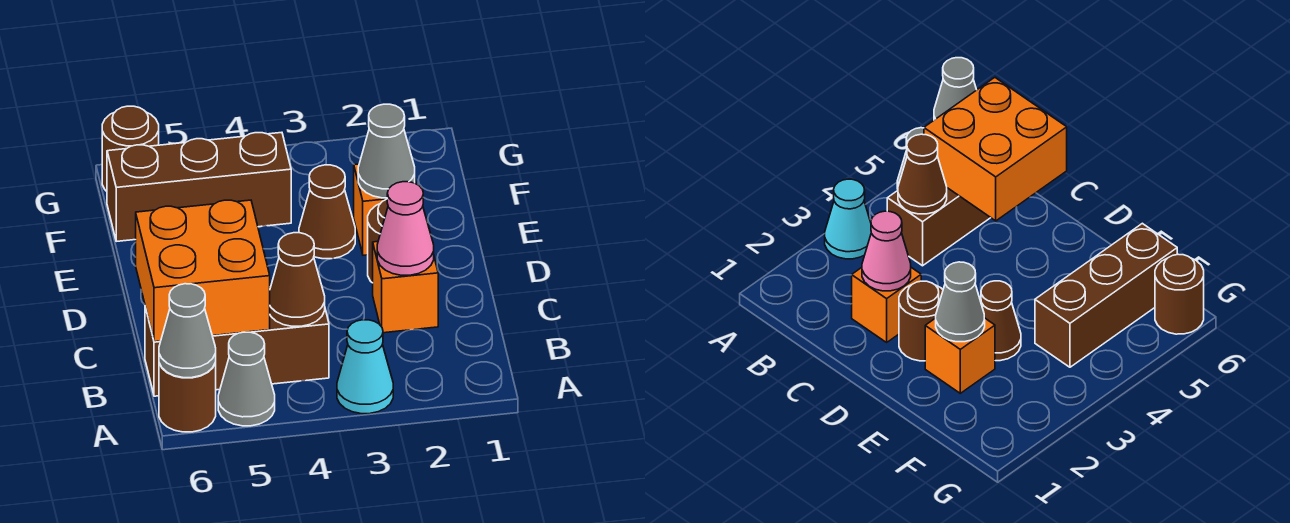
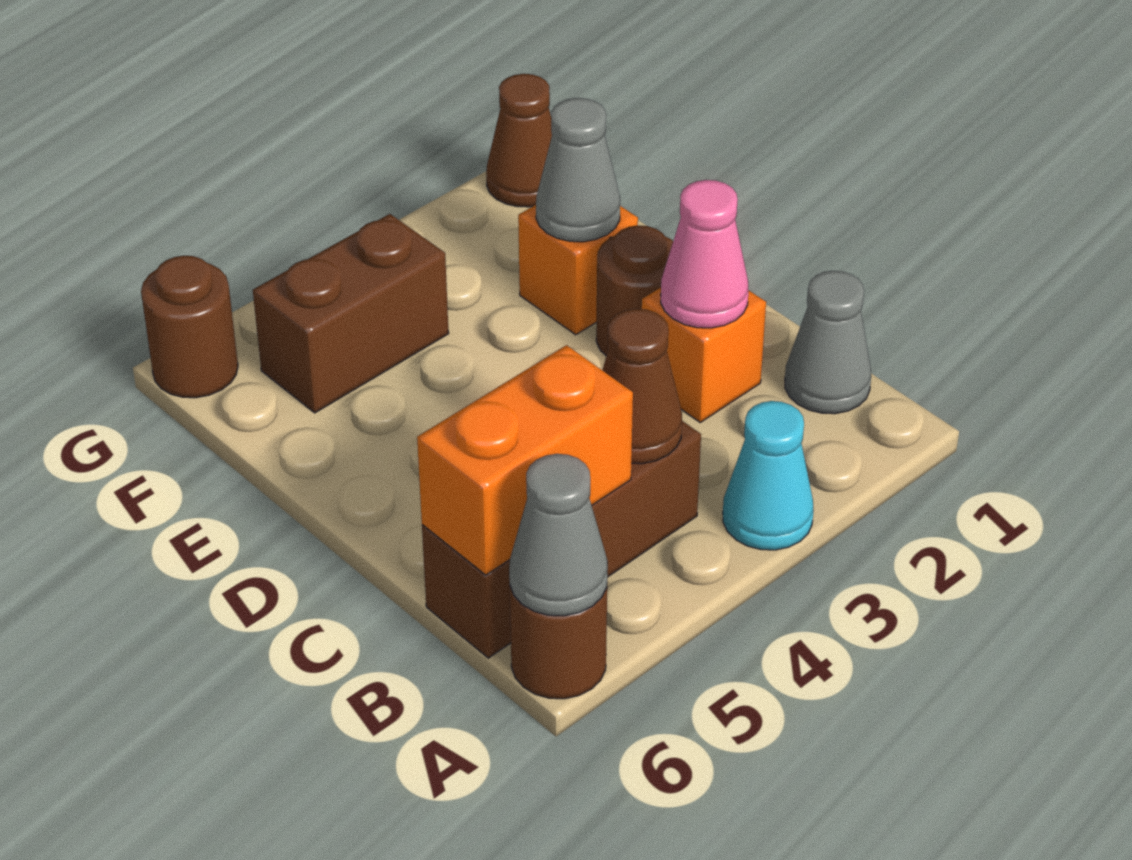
grey cone A5 level 1 -> grey cone B1 level 1
orange brick B5:C6 level 2 -> orange brick B5:B6 level 2
brown cone E3 level 1 -> brown cone G1 level 1
brown brick F4:F6 level 1 -> brown brick F4:F5 level 1

